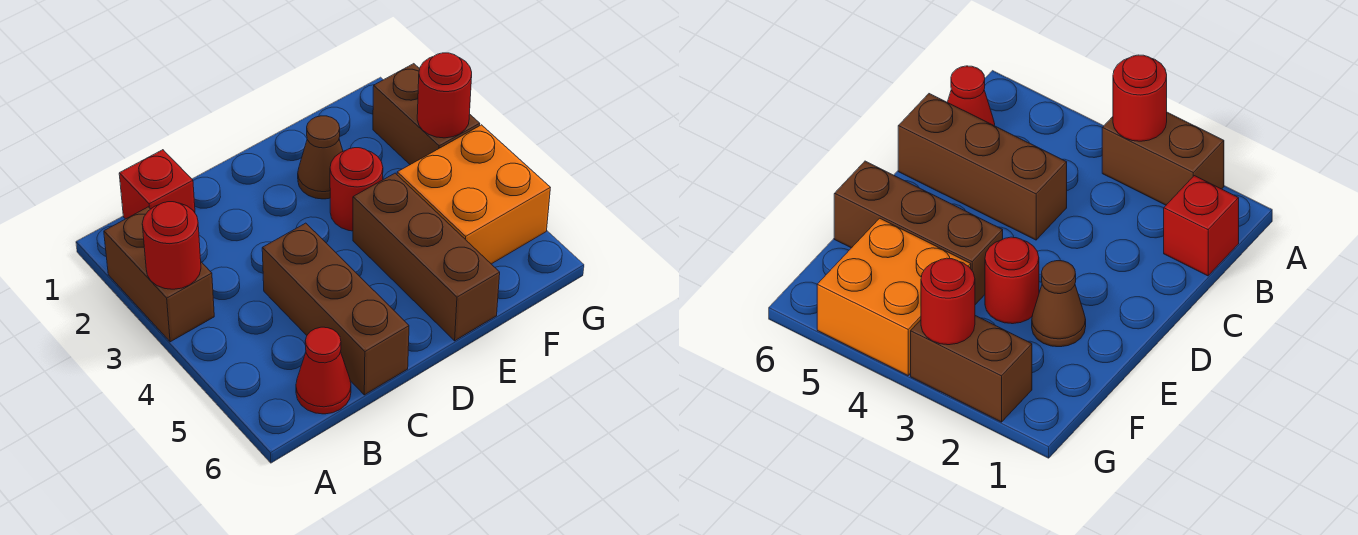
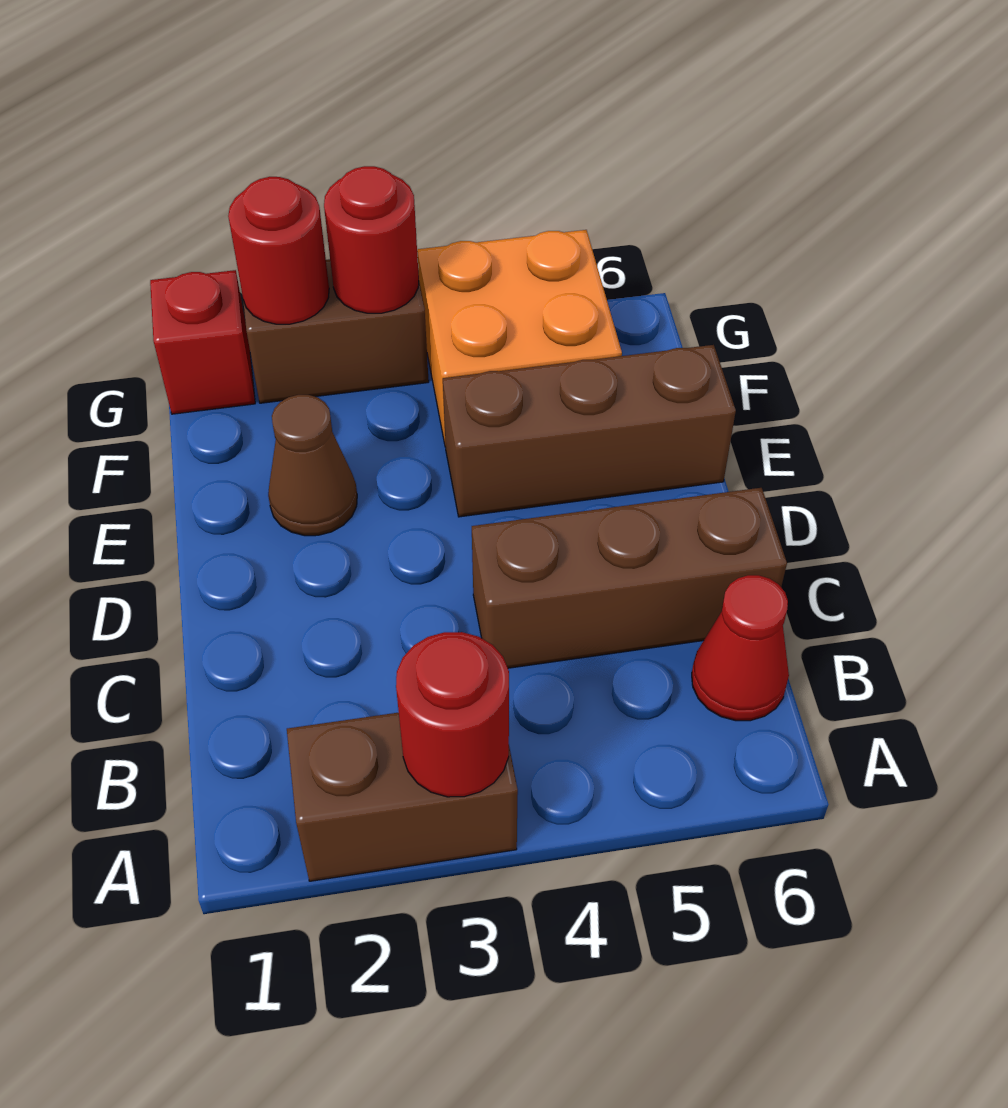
red brick B1 level 1 -> red brick G1 level 1
red round brick E3 level 1 -> red round brick G2 level 2

